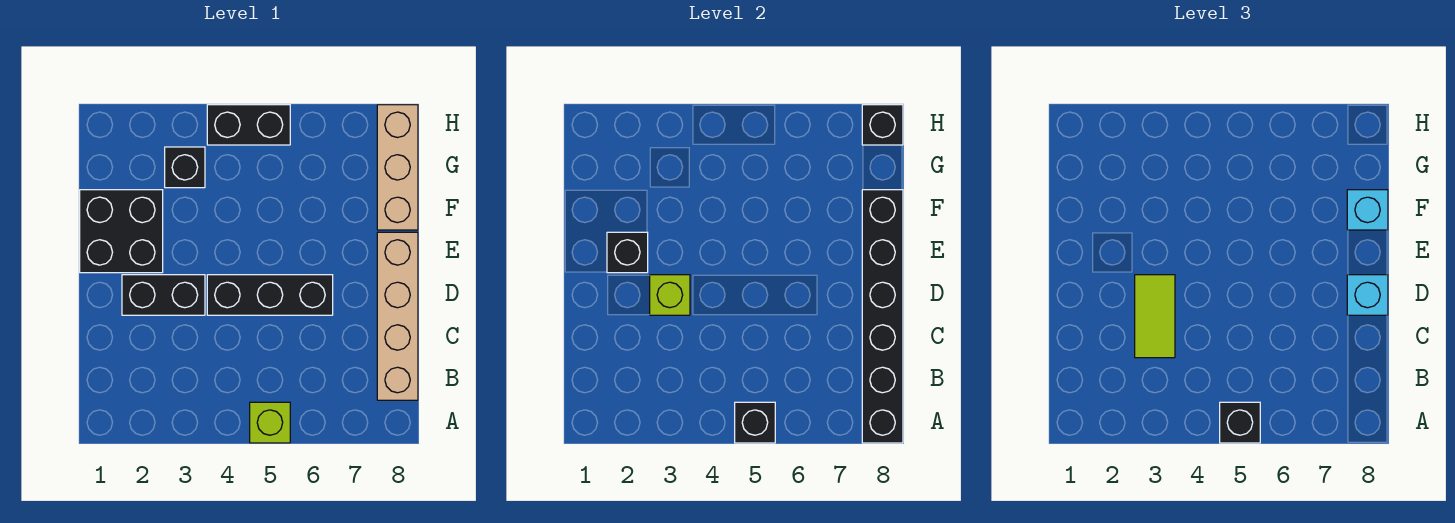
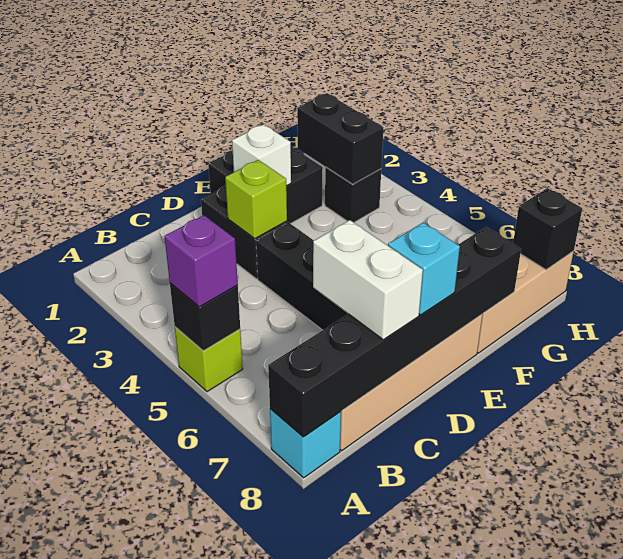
black brick A5 level 3 -> purple brick A5 level 3
lime tile C3:D3 level 3 -> none
none -> white brick C7:C8 level 3
black brick E2 level 2 -> white brick E2 level 2
cyan brick F8 level 3 -> cyan brick A8 level 1
black brick H4:H5 level 1 -> black brick G2:G3 level 2

